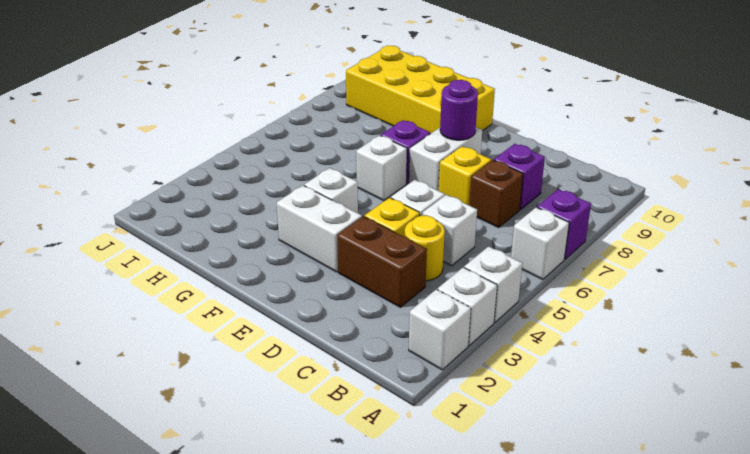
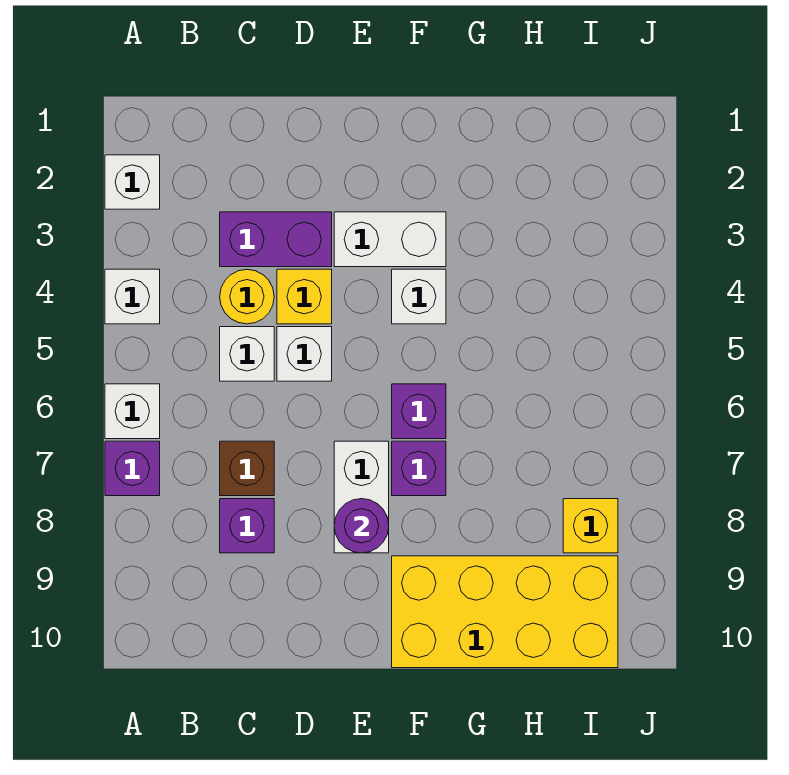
white brick A3 level 1 -> none
brown brick C3:D3 level 1 -> purple brick C3:D3 level 1
yellow brick D7 level 1 -> yellow brick I8 level 1
white brick F6 level 1 -> purple brick F6 level 1

